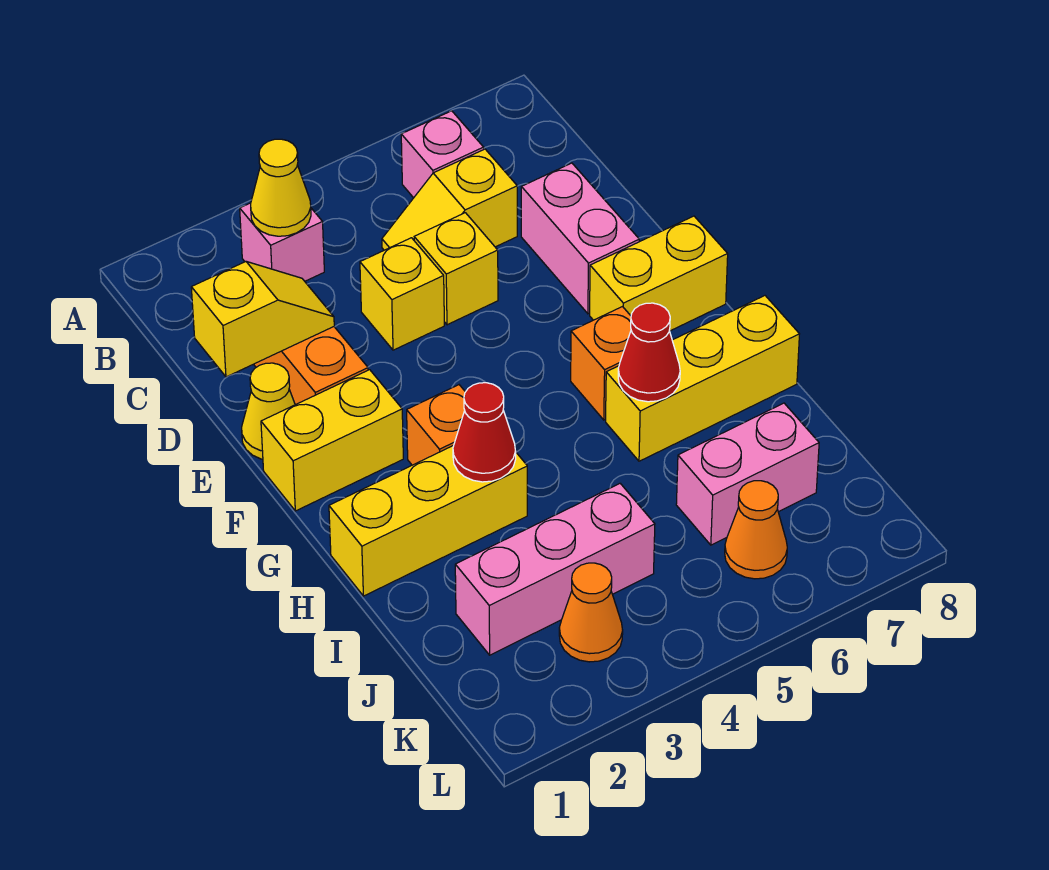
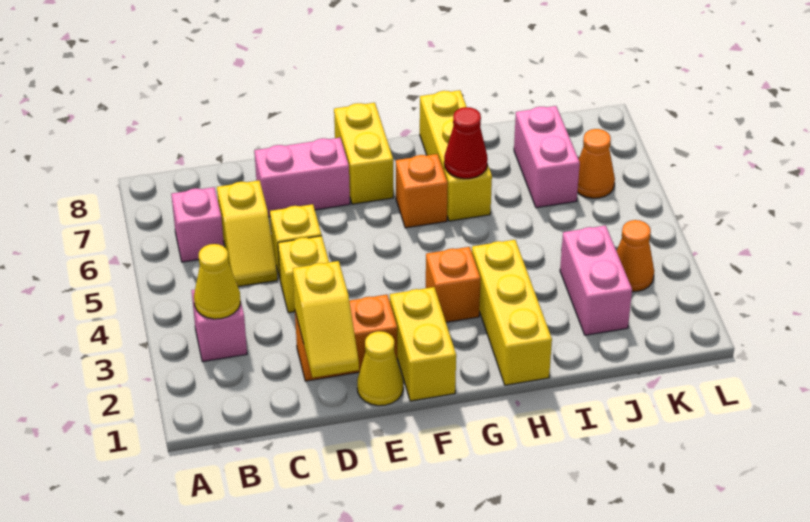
yellow slope D1:D2 level 2 top 1 -> yellow slope D1:D2 level 2 top 2
red cone H3 level 2 -> none
pink brick J2:J4 level 1 -> pink brick J2:J3 level 1

